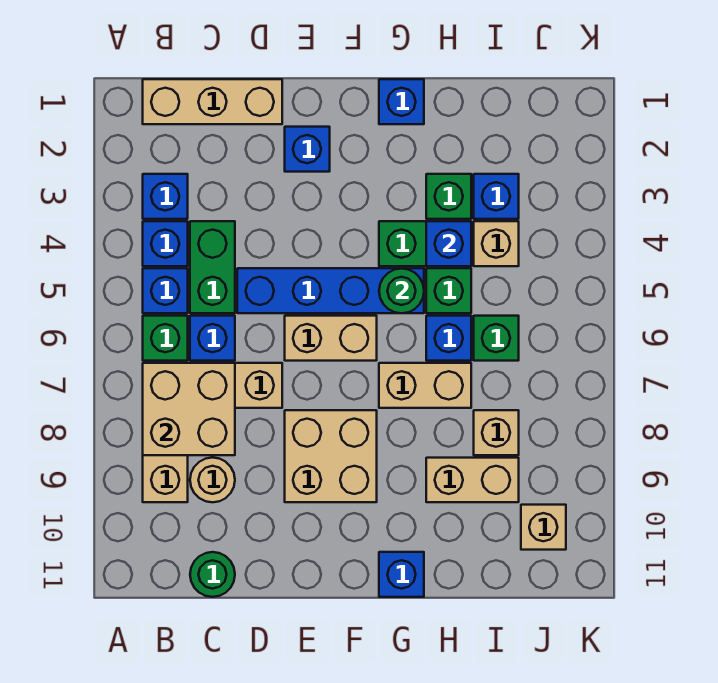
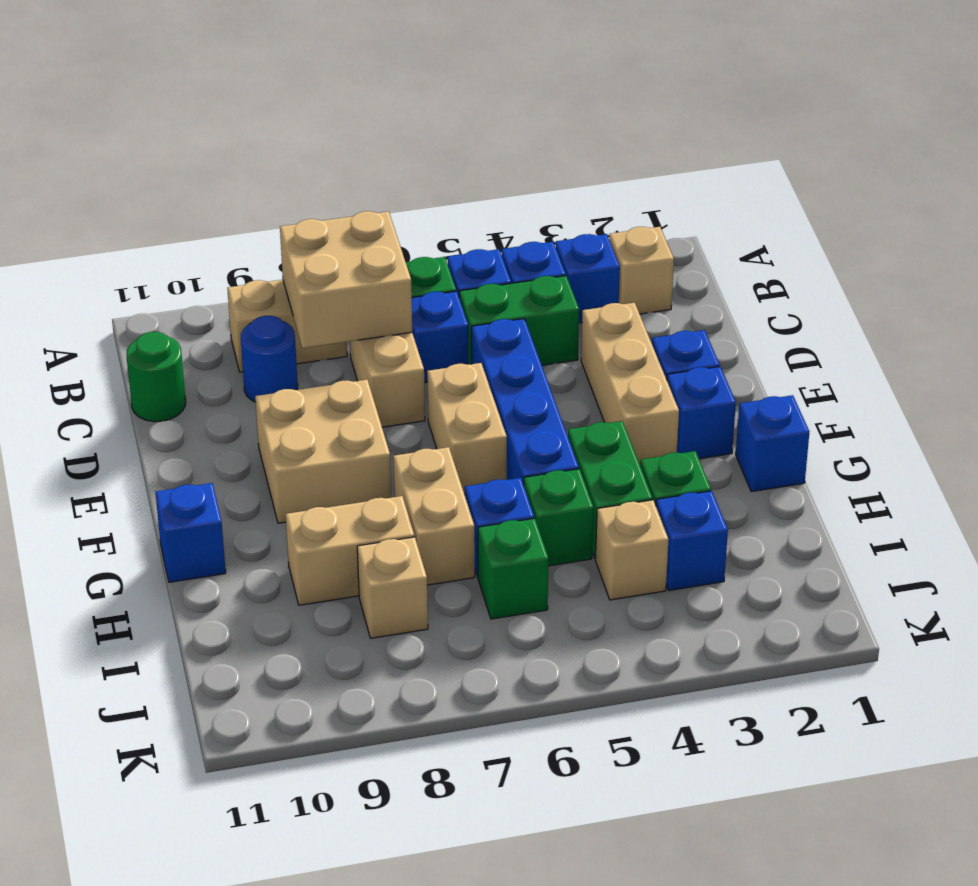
tan brick B1:D1 level 1 -> tan brick D3:F3 level 1
tan round brick C9 level 1 -> blue round brick C9 level 1
green round brick G5 level 2 -> none
blue brick H4 level 2 -> blue brick F2 level 1
tan brick H9:I9 level 1 -> tan brick H8:H9 level 1
tan brick J10 level 1 -> tan brick B2 level 1

